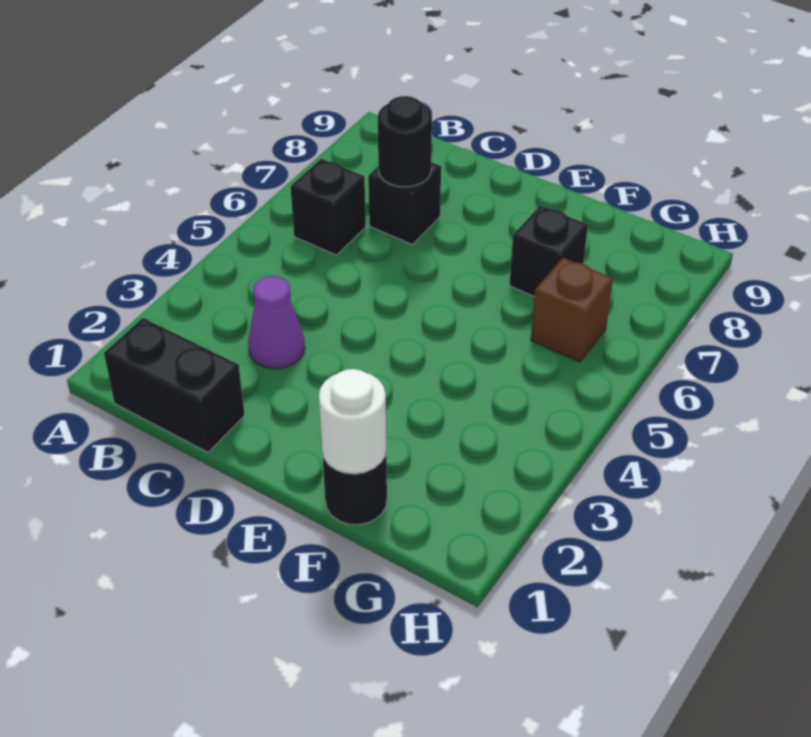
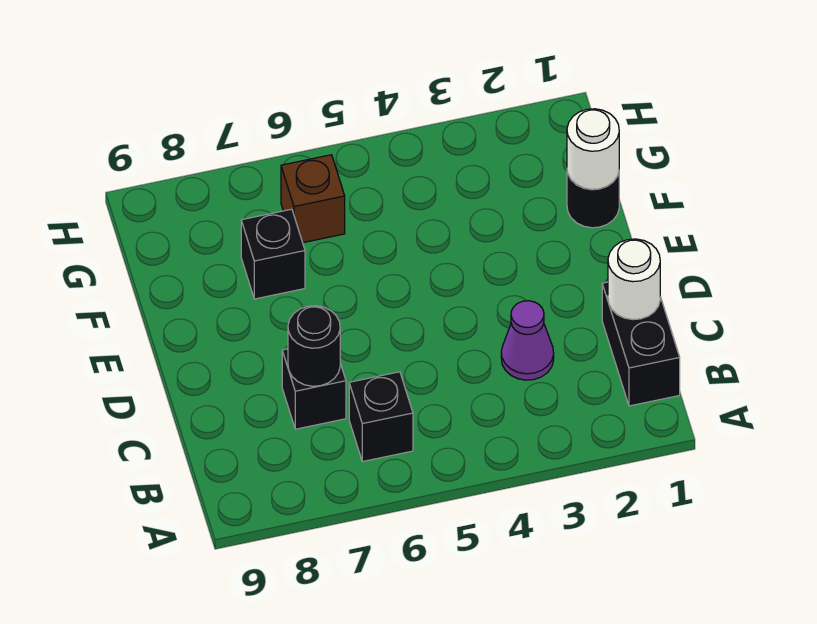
none -> white round brick C1 level 2

